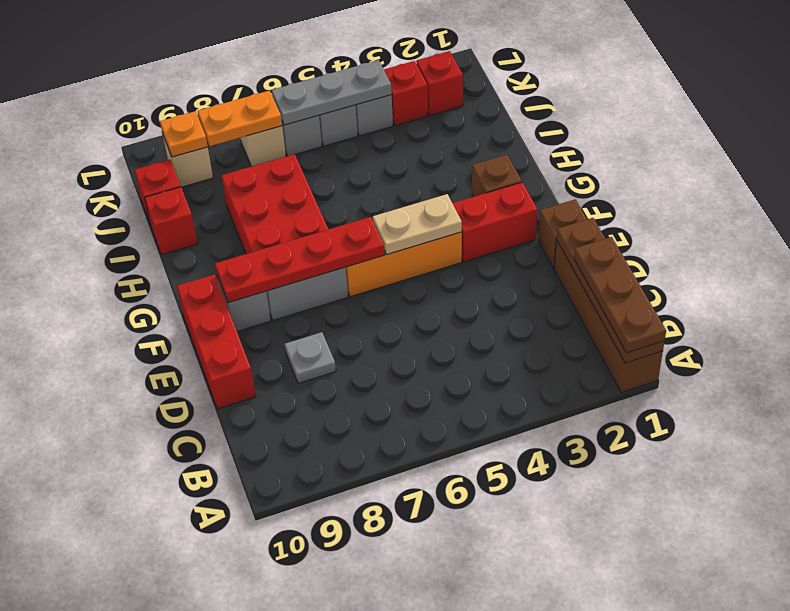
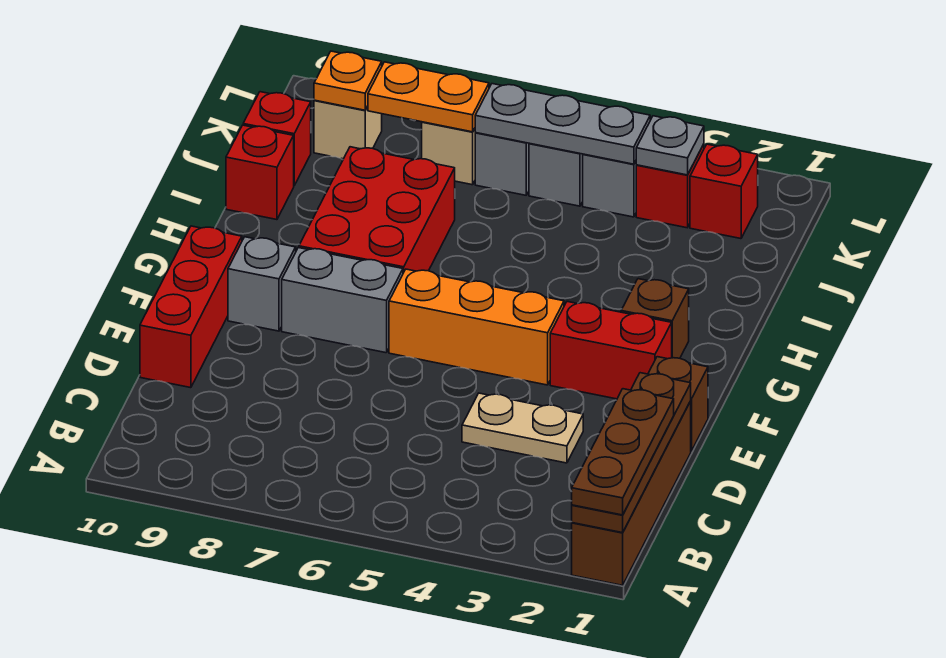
grey plate D8 level 1 -> grey plate K3 level 2
tan plate F4:F5 level 2 -> tan plate D3:D4 level 1
red plate F6:F9 level 2 -> none

